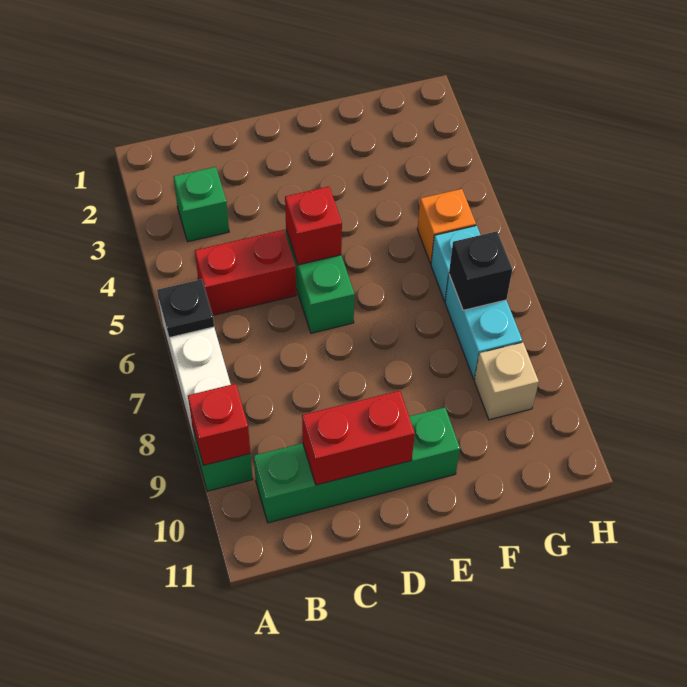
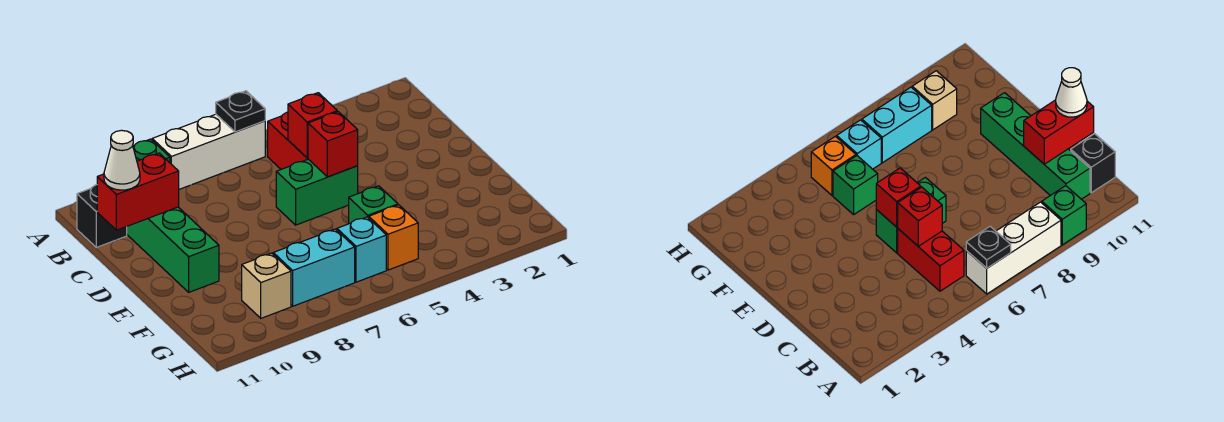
red brick A9 level 2 -> red brick C5 level 2
green brick B3 level 1 -> green brick F5 level 1
red brick C10:D10 level 2 -> red brick C10:C11 level 2
none -> white cone C11 level 3
black brick G7 level 2 -> black brick B11 level 1

